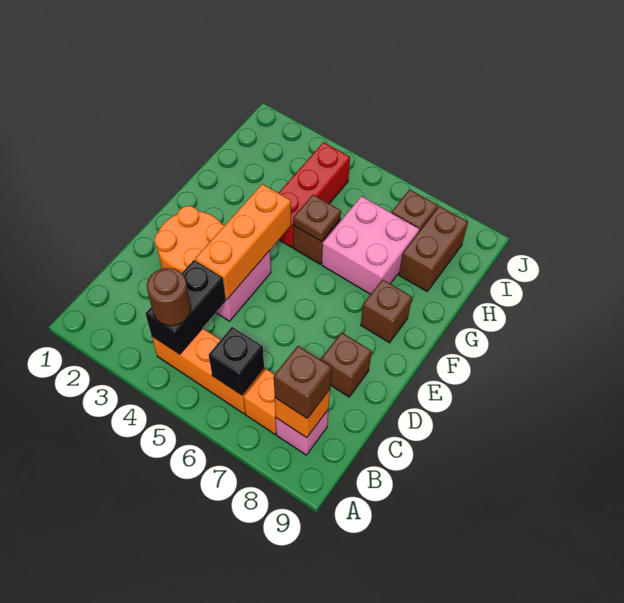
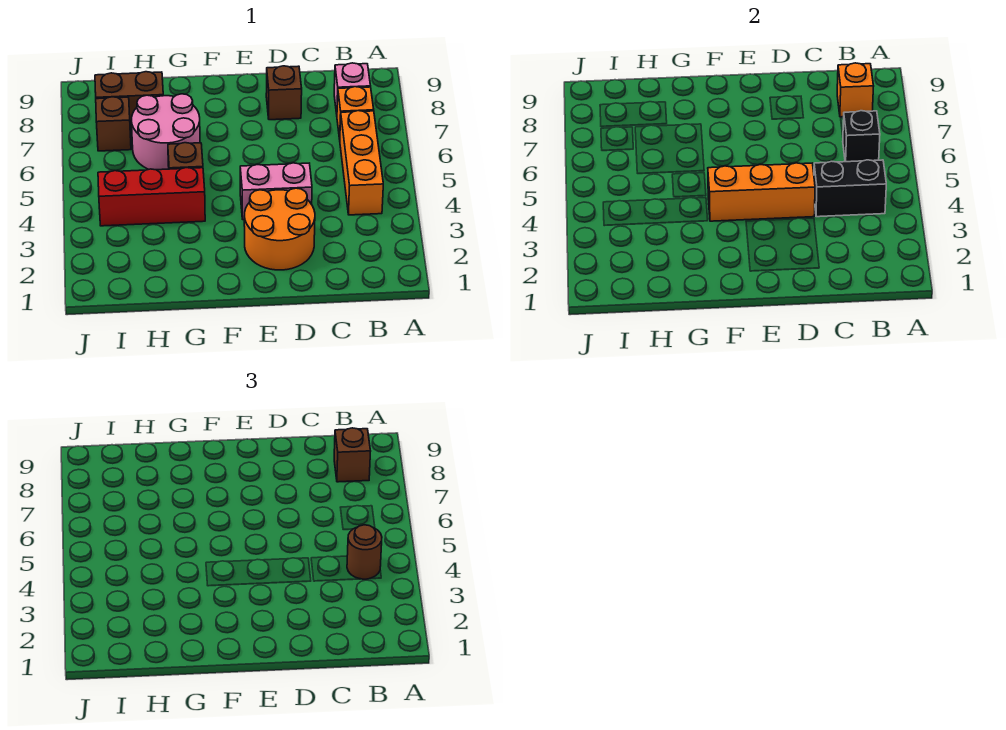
brown brick F8 level 1 -> none
brown plate G5 level 2 -> none
pink brick G6:H7 level 1 -> pink round brick G6:H7 level 1

